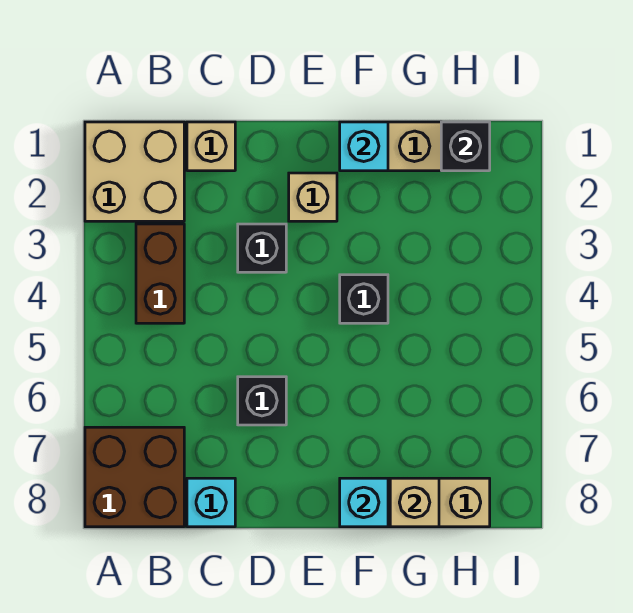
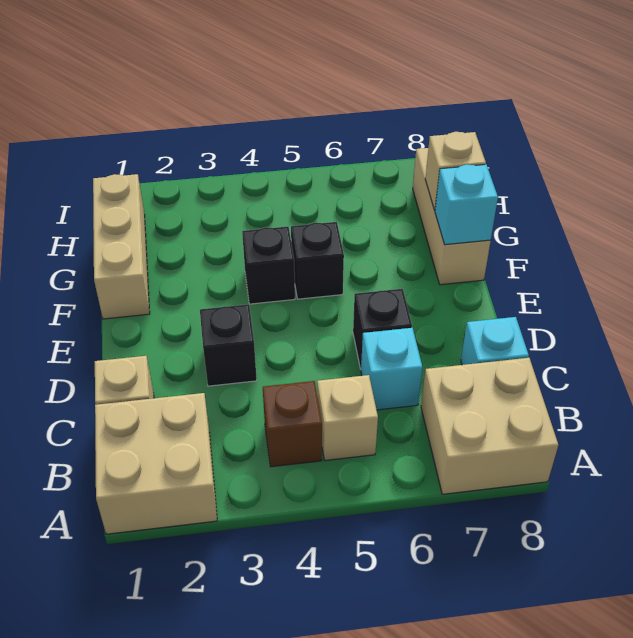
brown brick A7:B8 level 1 -> tan brick A7:B8 level 1
brown brick B3:B4 level 1 -> brown brick B4 level 1
tan brick E2 level 1 -> tan brick B5 level 1
cyan brick F1 level 2 -> cyan brick C6 level 1
black brick H1 level 2 -> black brick F5 level 1

